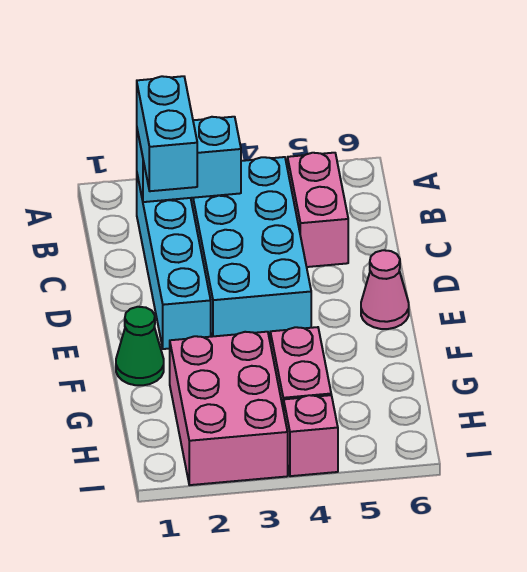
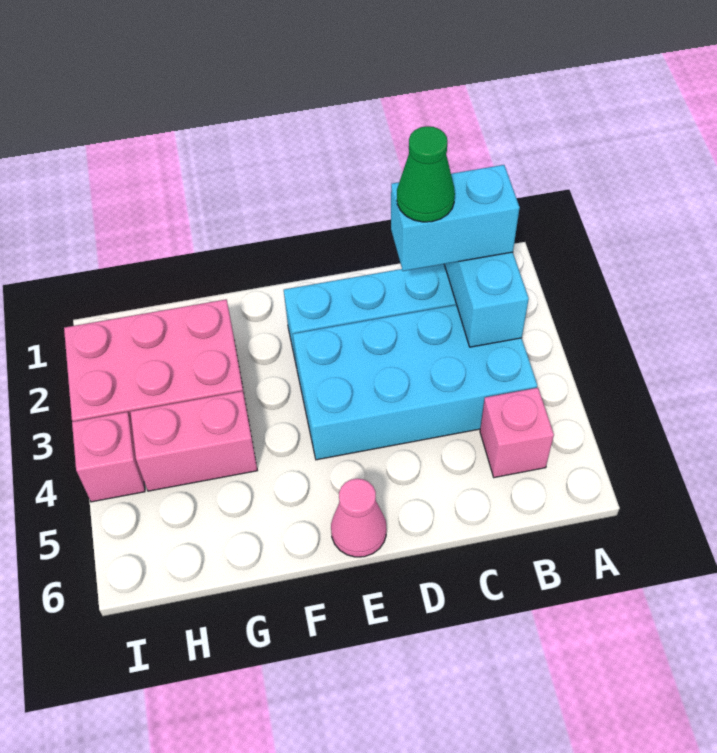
pink brick B5:C5 level 1 -> pink brick B5 level 1
green cone F1 level 1 -> green cone C2 level 4

